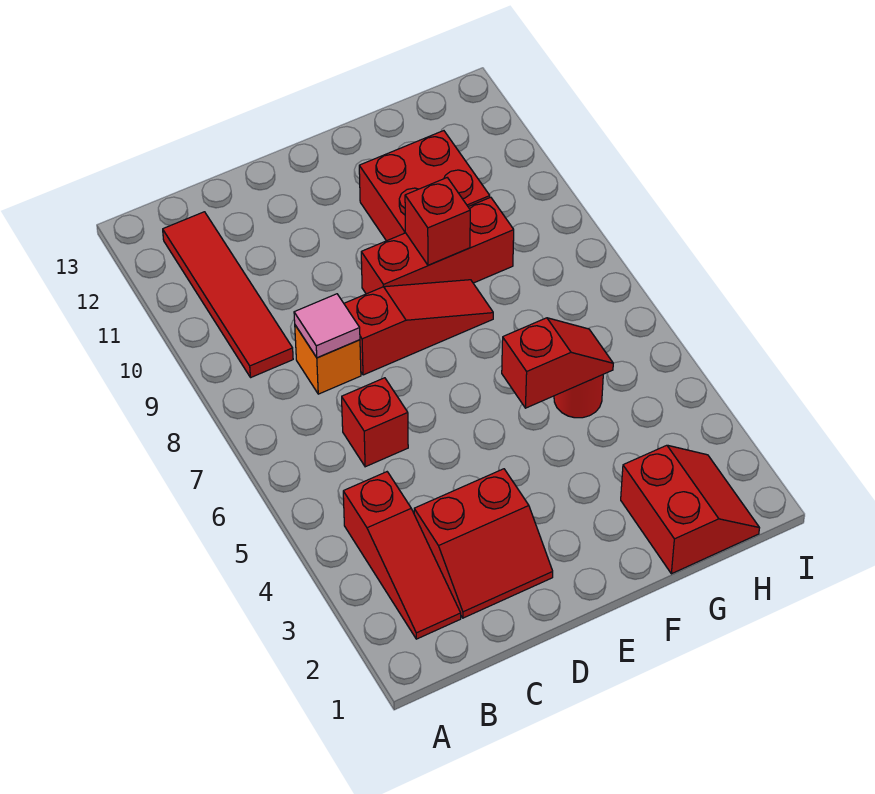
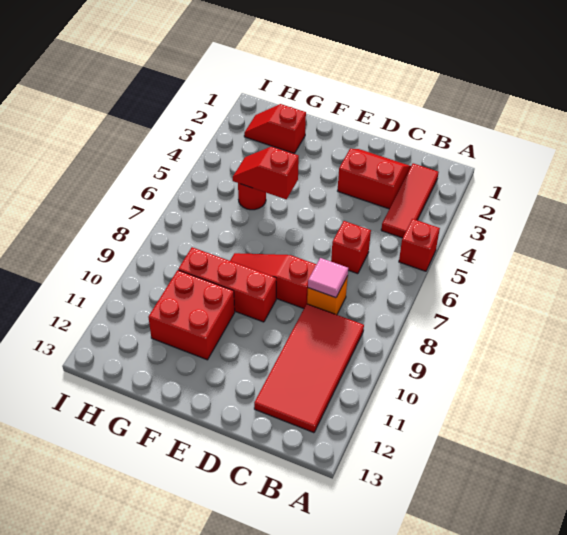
red slope B2:B4 level 1 top 4 -> red tile B2:B4 level 1
red tile B9:B12 level 1 -> red tile B9:C12 level 1
red brick F9 level 2 -> red brick A5 level 1
red slope G1:H2 level 1 top G -> red slope G2:H2 level 1 top G

